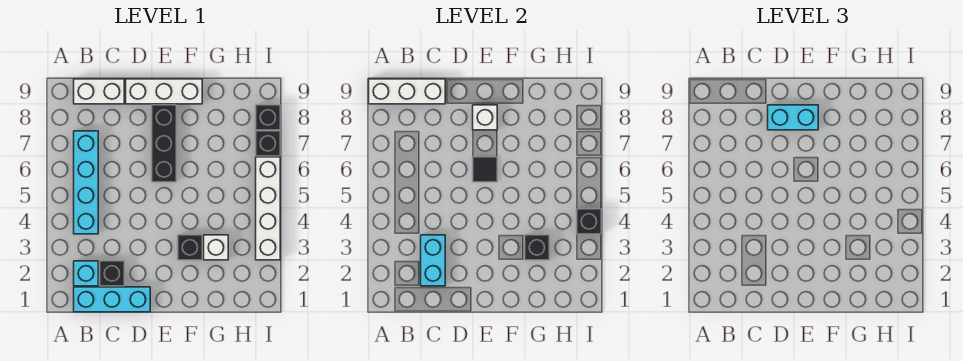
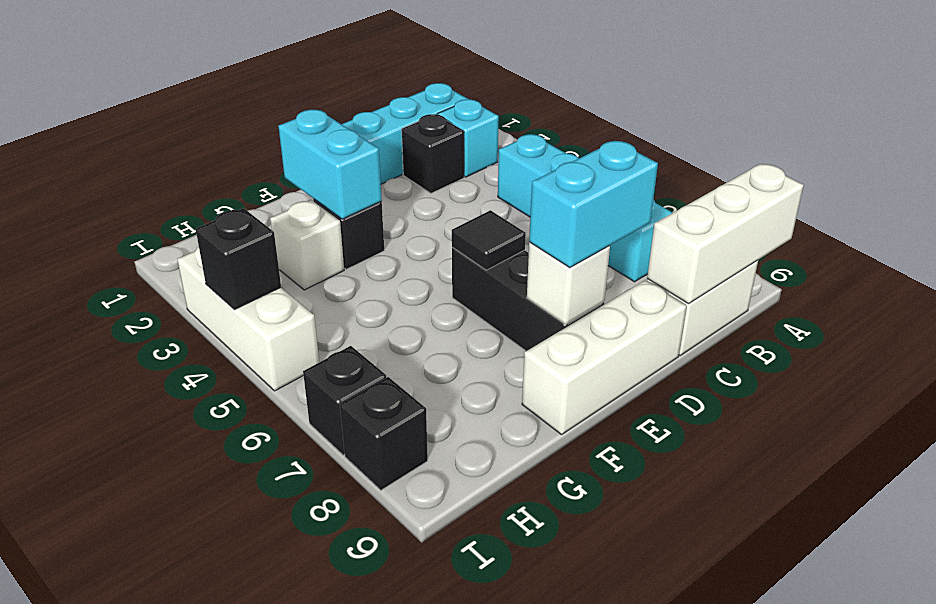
cyan brick C2:C3 level 2 -> cyan brick F2:F3 level 2
black brick G3 level 2 -> none
white brick I3:I6 level 1 -> white brick I3:I5 level 1

